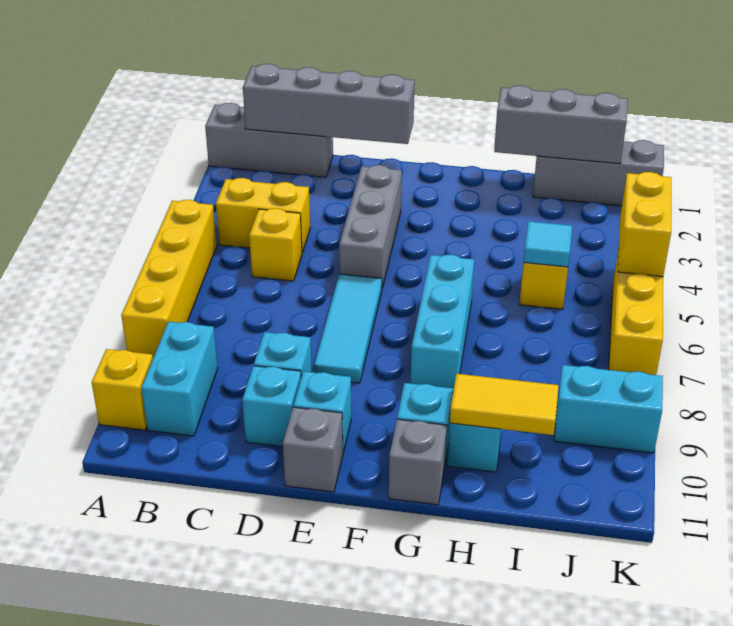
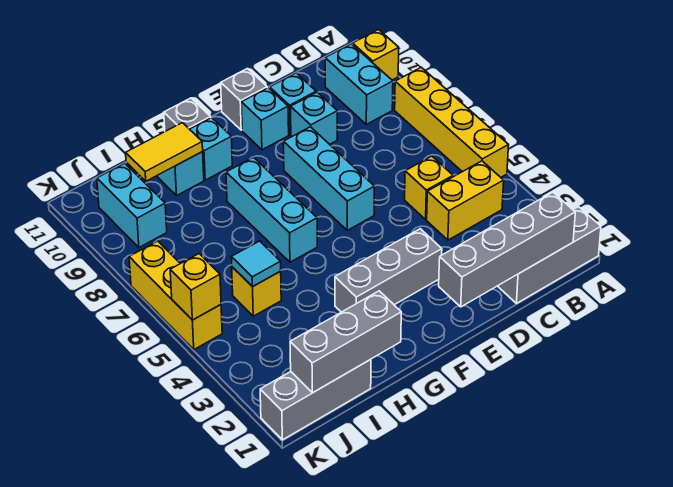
grey brick E3:E5 level 1 -> grey brick E3:G3 level 1
cyan tile E6:E8 level 1 -> cyan brick E6:E8 level 1
cyan brick J9:K9 level 1 -> cyan brick J9:J10 level 1
yellow brick K4:K5 level 2 -> yellow brick K5 level 2

